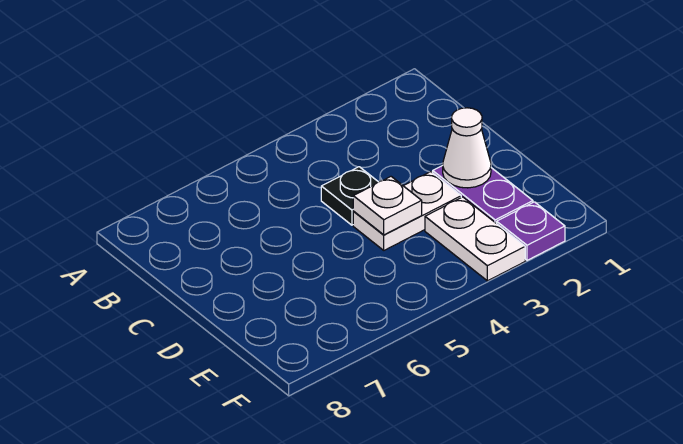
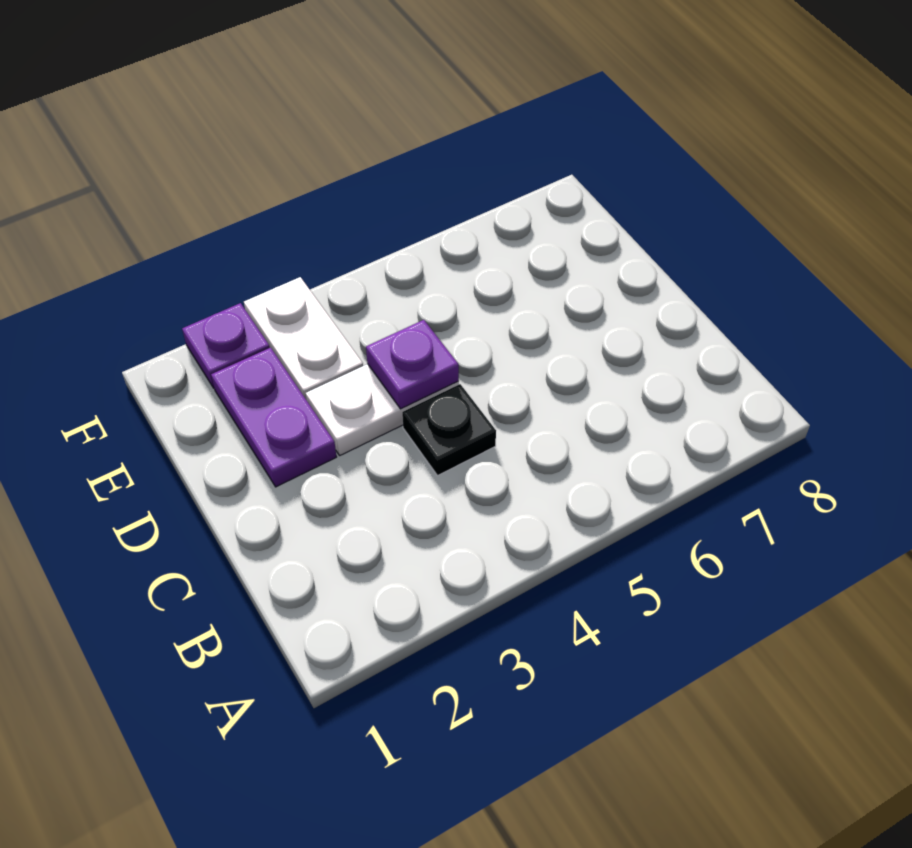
white cone D2 level 2 -> none
white plate D4 level 2 -> purple plate D4 level 2

